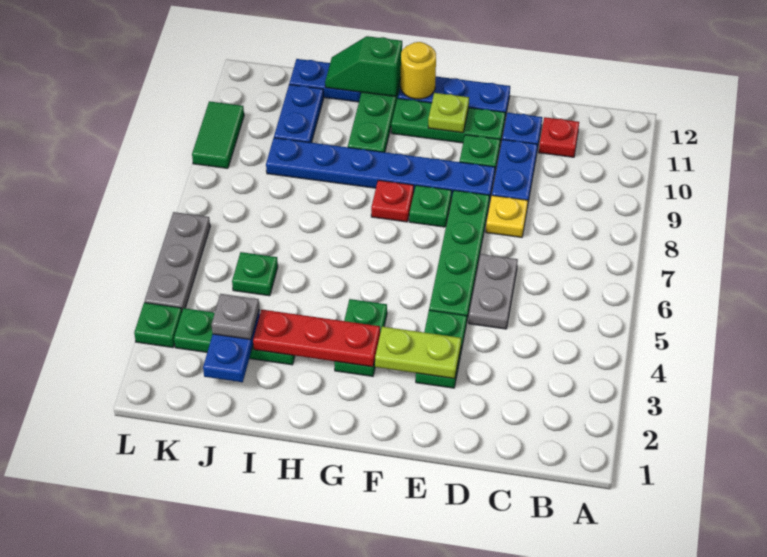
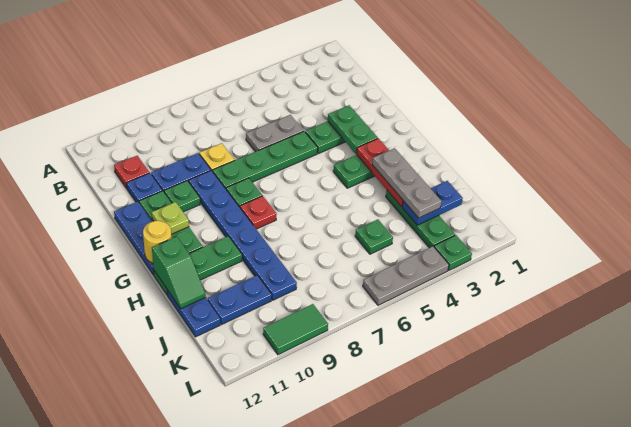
lime plate E3:F3 level 2 -> green plate E3:F3 level 2
grey plate J3 level 3 -> grey plate H3:J3 level 3

